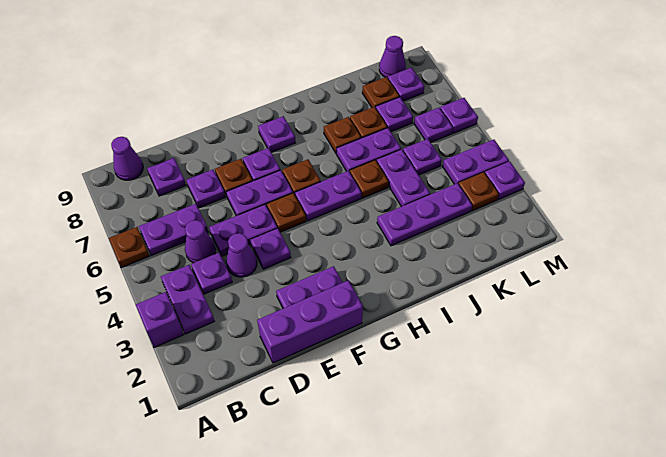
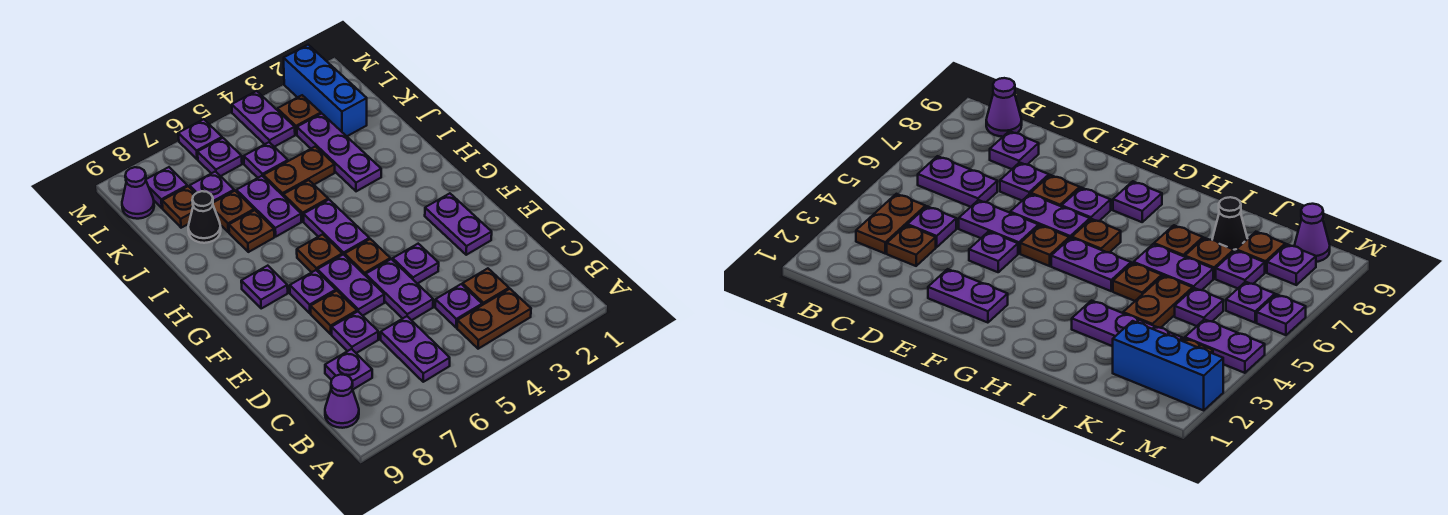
purple brick A3 level 1 -> none
brown plate A6 level 1 -> brown plate C3 level 1
purple plate B3:B4 level 1 -> brown plate B3:B4 level 1
purple cone C5 level 1 -> none
purple brick D1:F1 level 1 -> none
purple cone D4 level 1 -> none
purple plate J4:J5 level 1 -> brown plate J4:J5 level 1
none -> black cone J8 level 1
none -> blue brick K2:M2 level 1
purple plate M3 level 1 -> none

